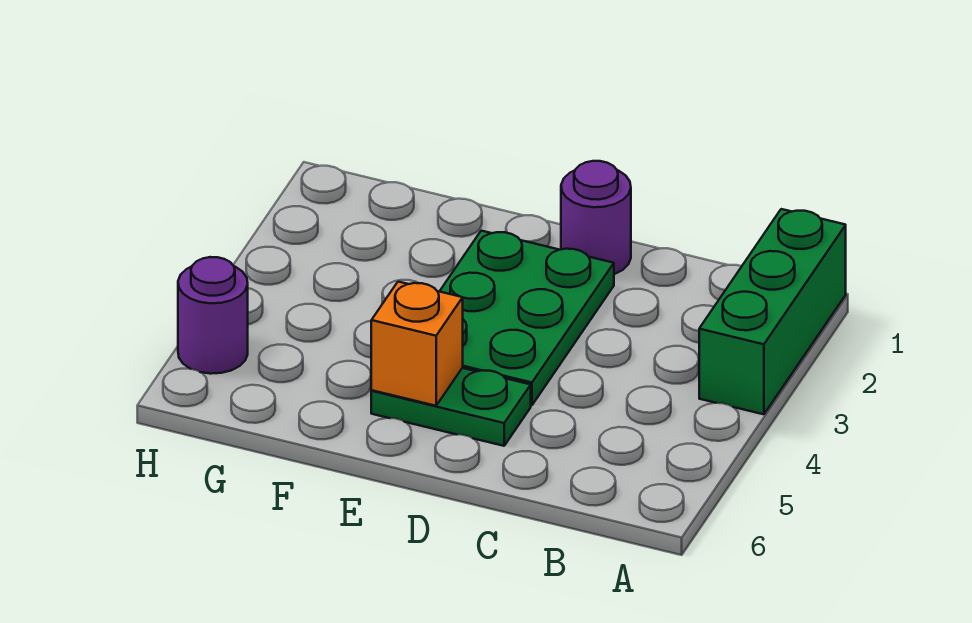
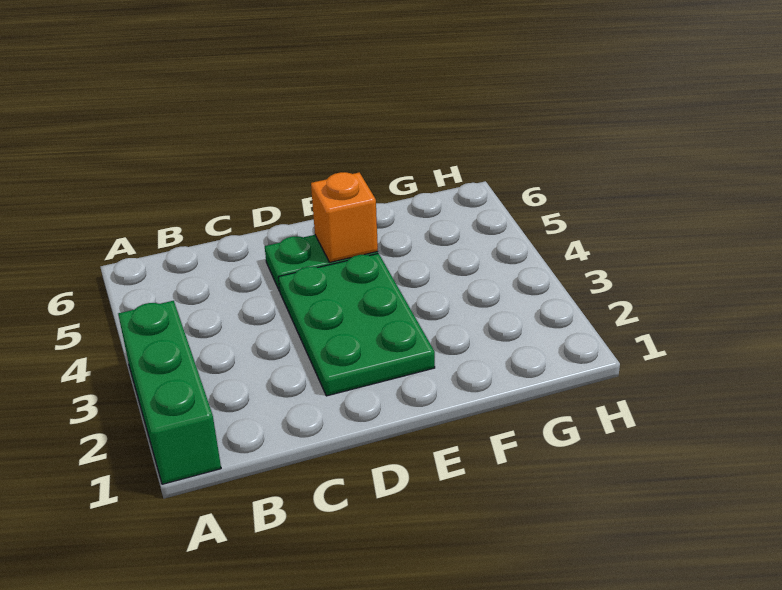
purple round brick D1 level 1 -> none
purple round brick H5 level 1 -> none

